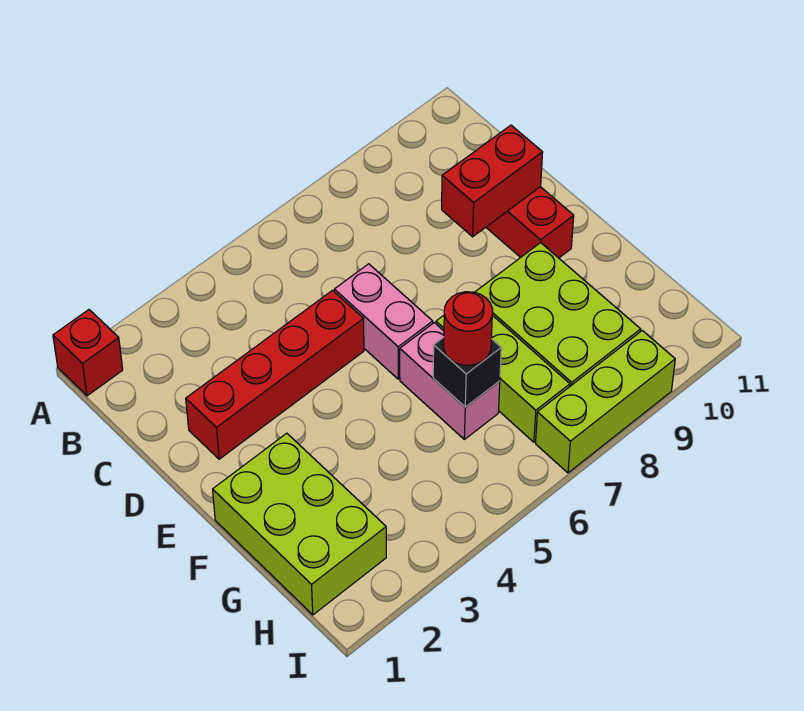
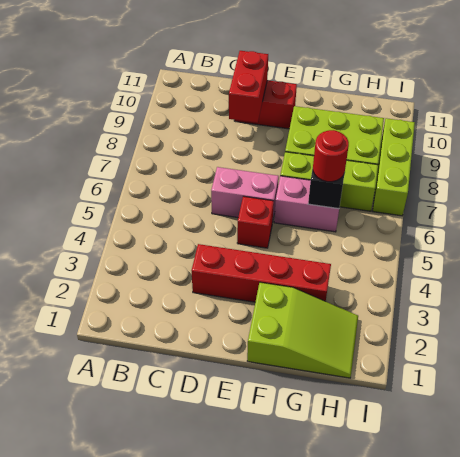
red brick A1 level 1 -> red brick E5 level 1
red brick D2:D5 level 1 -> red brick D3:G3 level 1
lime brick F1:H2 level 1 -> lime slope F1:H2 level 1 top F

